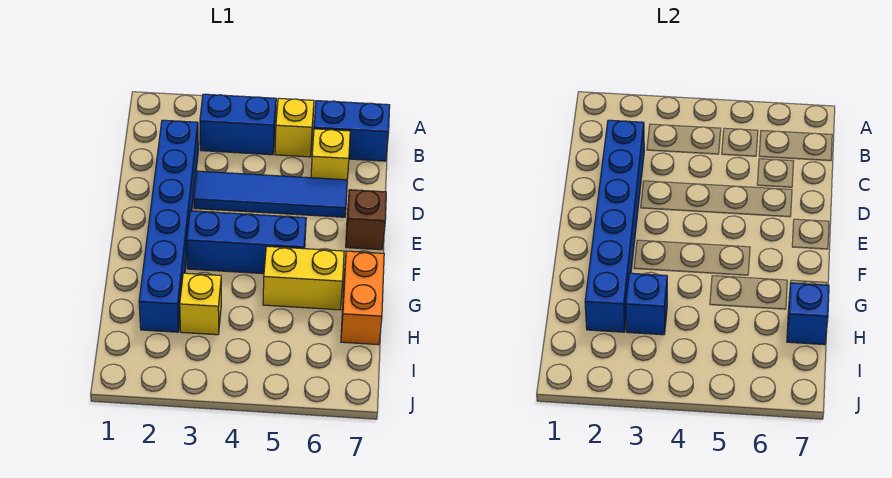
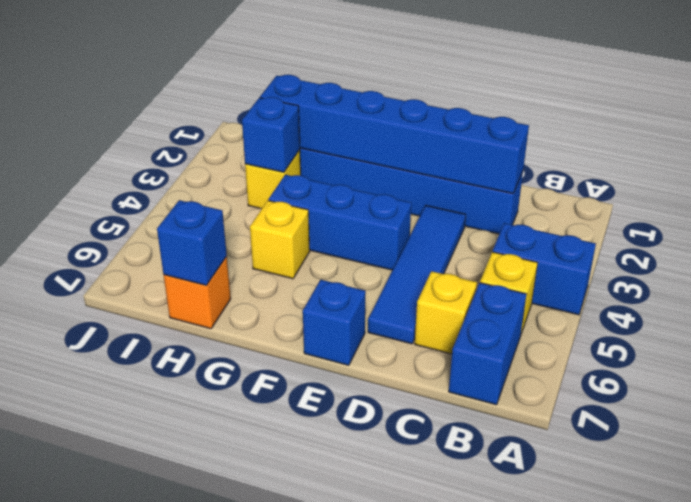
blue brick B3:B4 level 1 -> blue brick A4:B4 level 1
brown brick E7 level 1 -> blue brick E7 level 1
blue brick F3:F5 level 1 -> blue brick E4:G4 level 1
yellow brick G5:G6 level 1 -> yellow brick G5 level 1
orange brick G7:H7 level 1 -> orange brick H7 level 1

